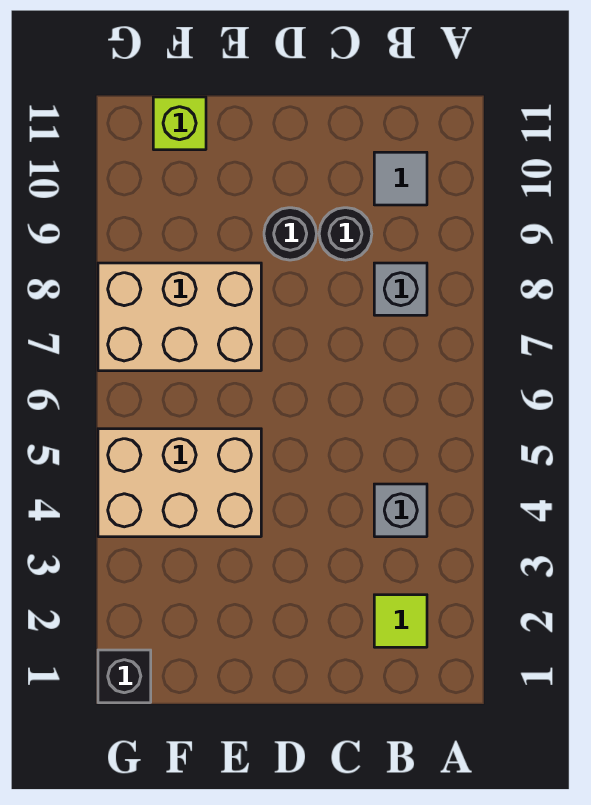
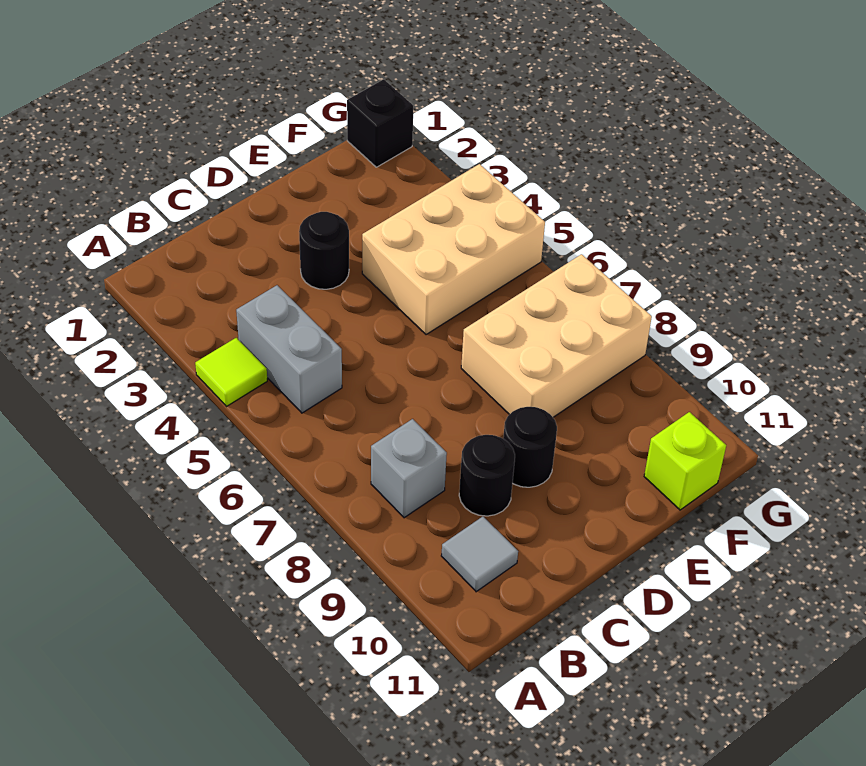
lime tile B2 level 1 -> lime tile A4 level 1
grey brick B4 level 1 -> grey brick B4:B5 level 1
none -> black round brick D3 level 1

